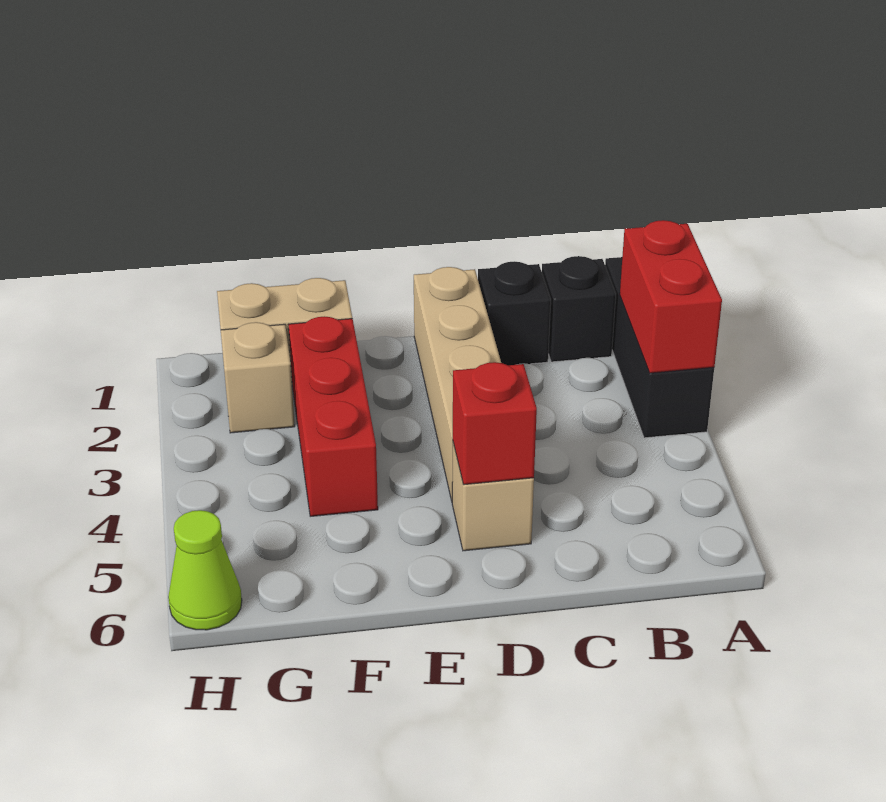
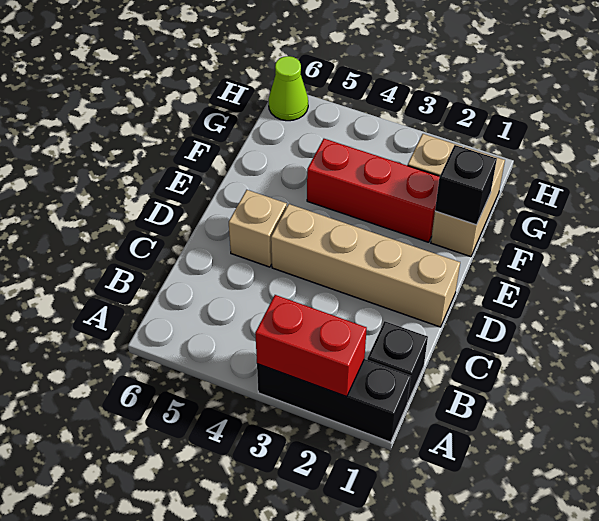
black brick C1 level 1 -> black brick F1 level 2
red brick D5 level 2 -> none

